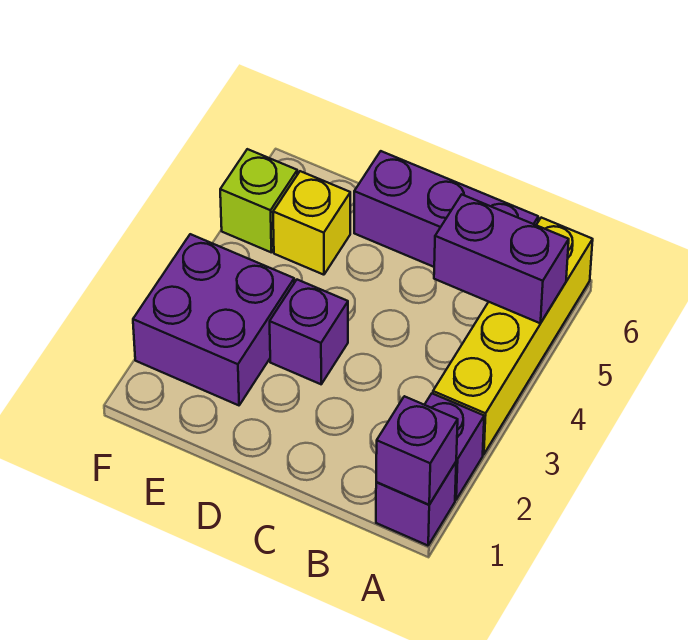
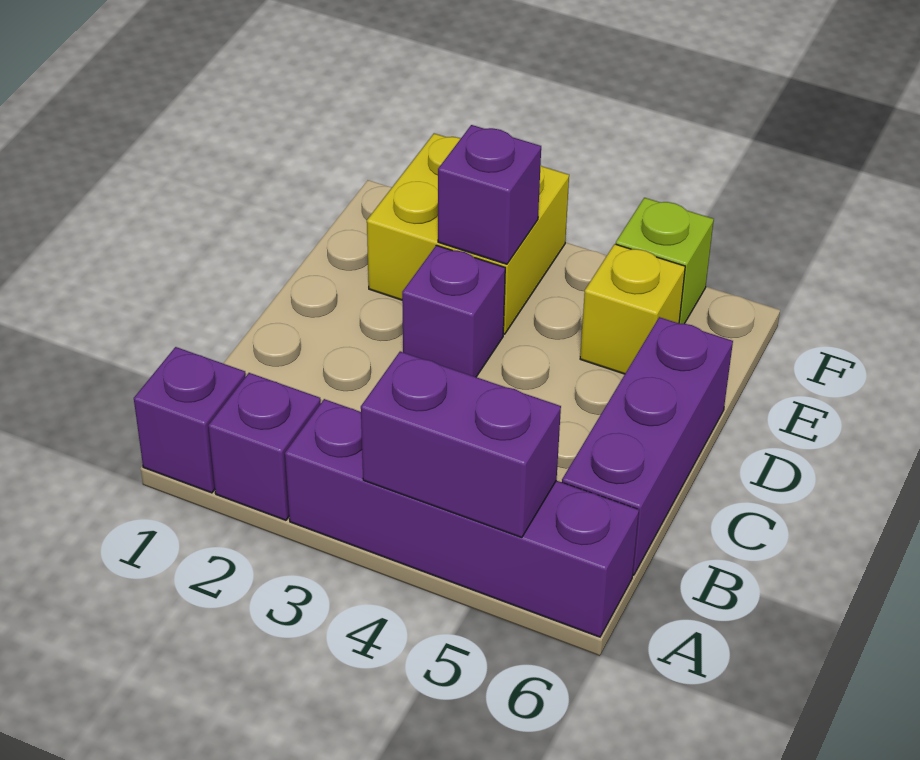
purple brick A1 level 2 -> purple brick E3 level 2
yellow brick A3:A6 level 1 -> purple brick A3:A6 level 1
purple brick A5:B5 level 2 -> purple brick A4:A5 level 2
purple brick E2:F3 level 1 -> yellow brick E2:F3 level 1

